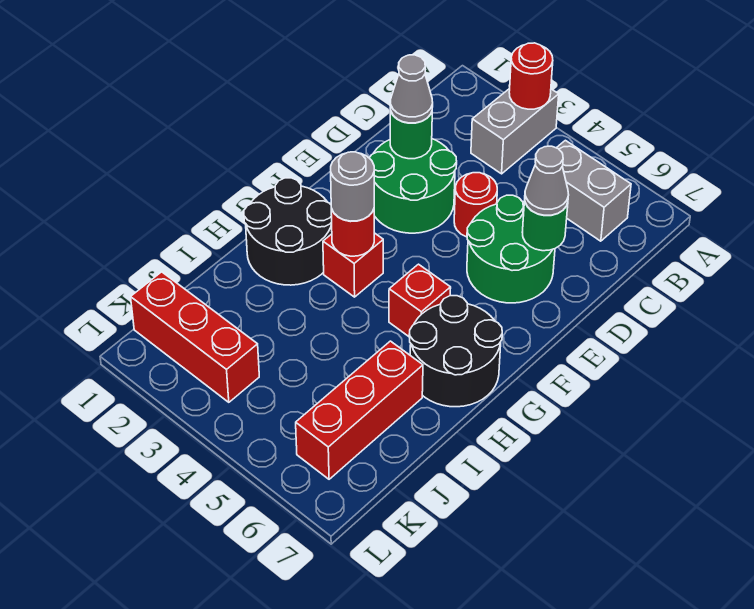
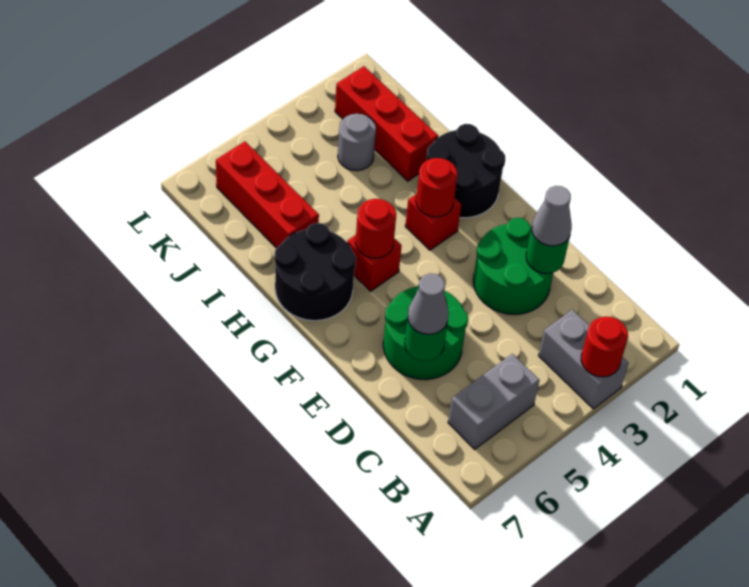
red round brick D4 level 1 -> red round brick G5 level 2
grey round brick G3 level 3 -> grey round brick J3 level 1
red brick K1:K3 level 1 -> red brick I2:K2 level 1

